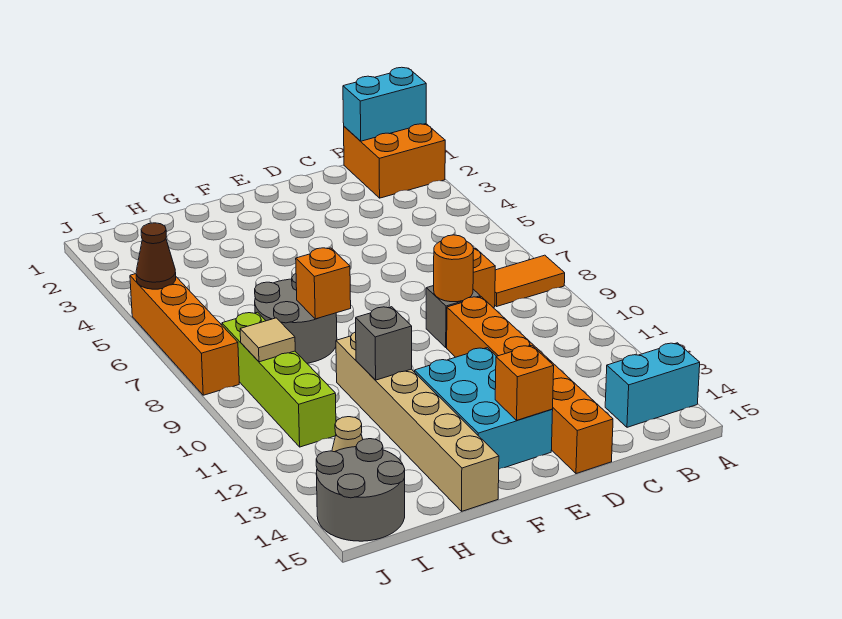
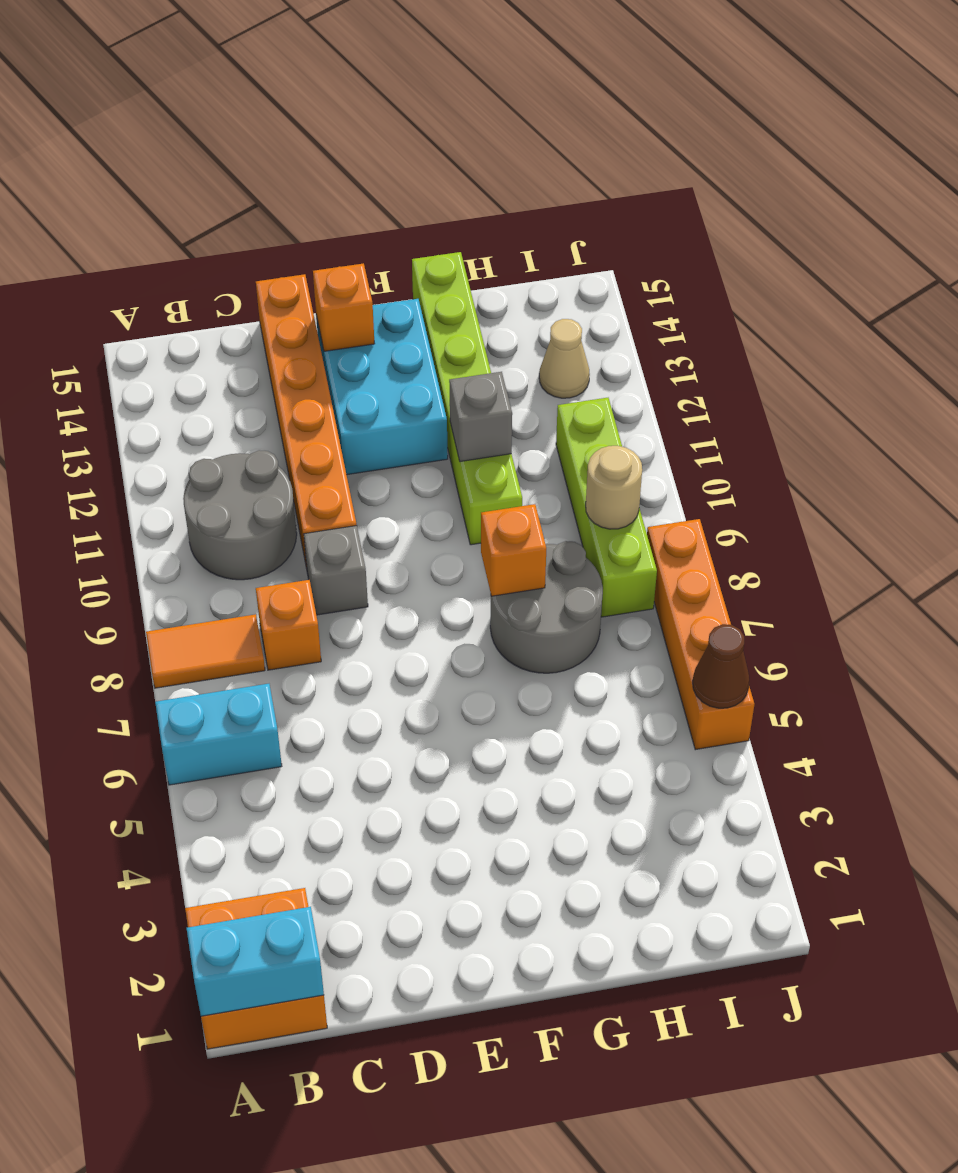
cyan brick A14:B14 level 1 -> cyan brick A6:B6 level 1
orange round brick D9 level 2 -> none
tan brick G10:G15 level 1 -> lime brick G10:G15 level 1
tan tile I9 level 2 -> tan round brick I9 level 2
grey round brick I14:J15 level 1 -> grey round brick B10:C11 level 1

